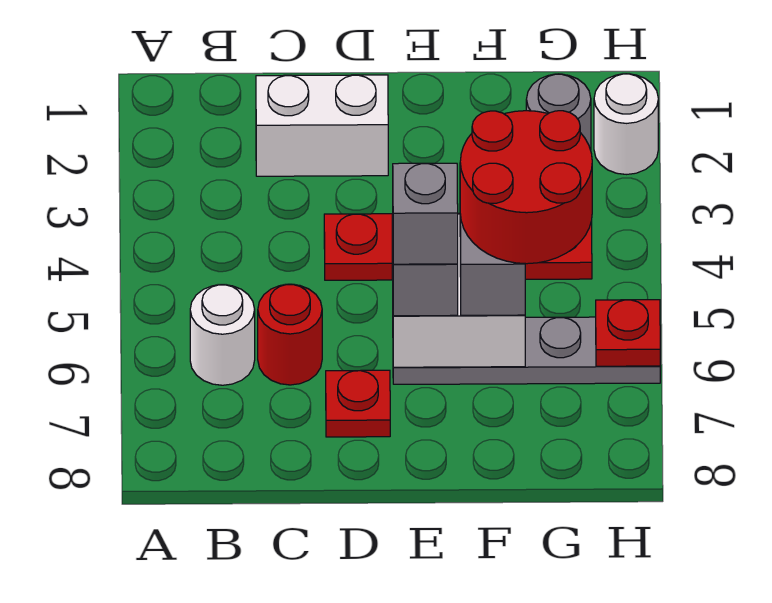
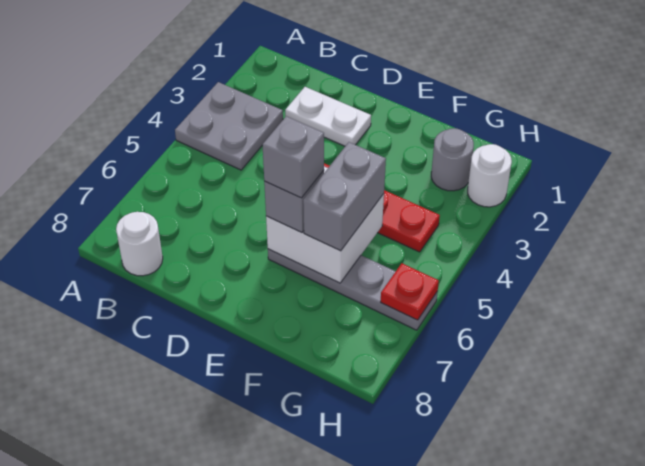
none -> grey plate A3:B4 level 1
white round brick B6 level 1 -> white round brick B8 level 1
white brick C2:D2 level 1 -> white plate C2:D2 level 1
red round brick C6 level 1 -> none
red plate D7 level 1 -> none
red round brick F5:G6 level 4 -> none

